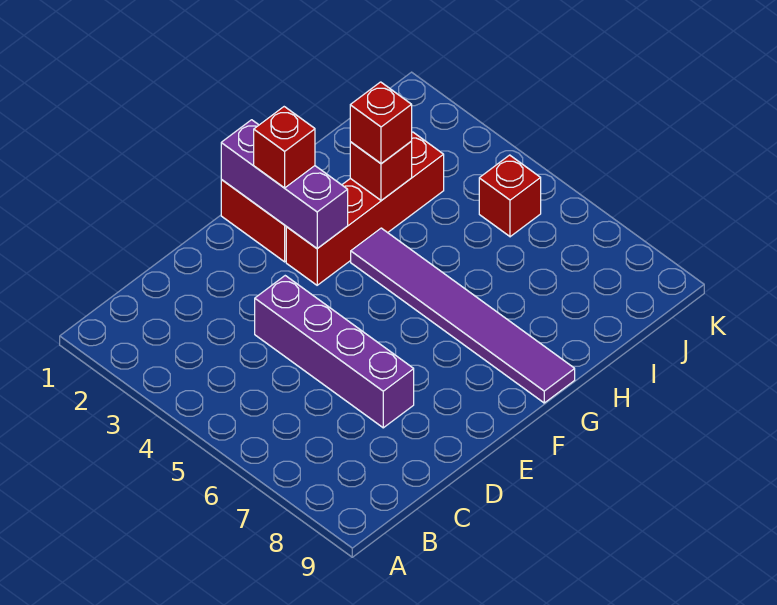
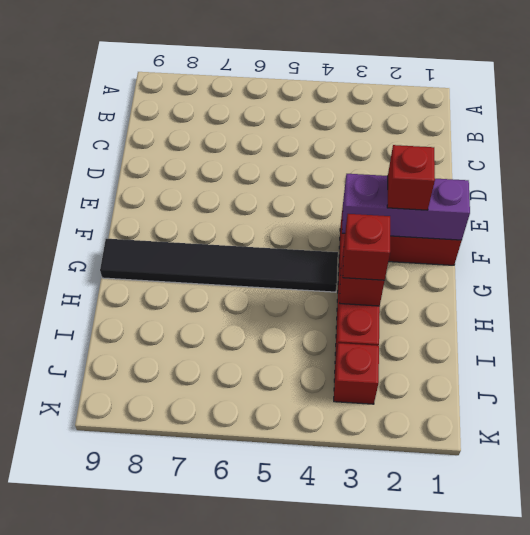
purple brick D4:D7 level 1 -> none
purple tile G4:G9 level 1 -> black tile G4:G9 level 1
red brick J5 level 1 -> red brick J3 level 1

